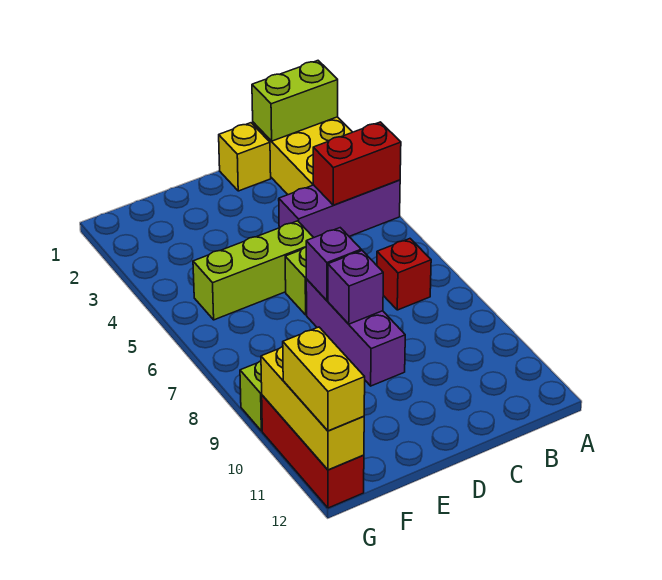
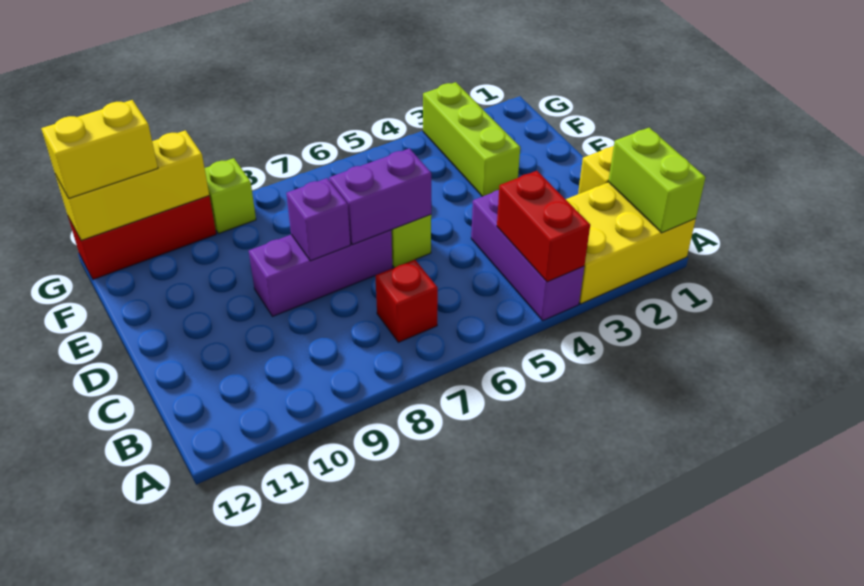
lime brick D5:F5 level 1 -> lime brick E3:G3 level 1
purple brick D7 level 2 -> purple brick D6:D7 level 2

